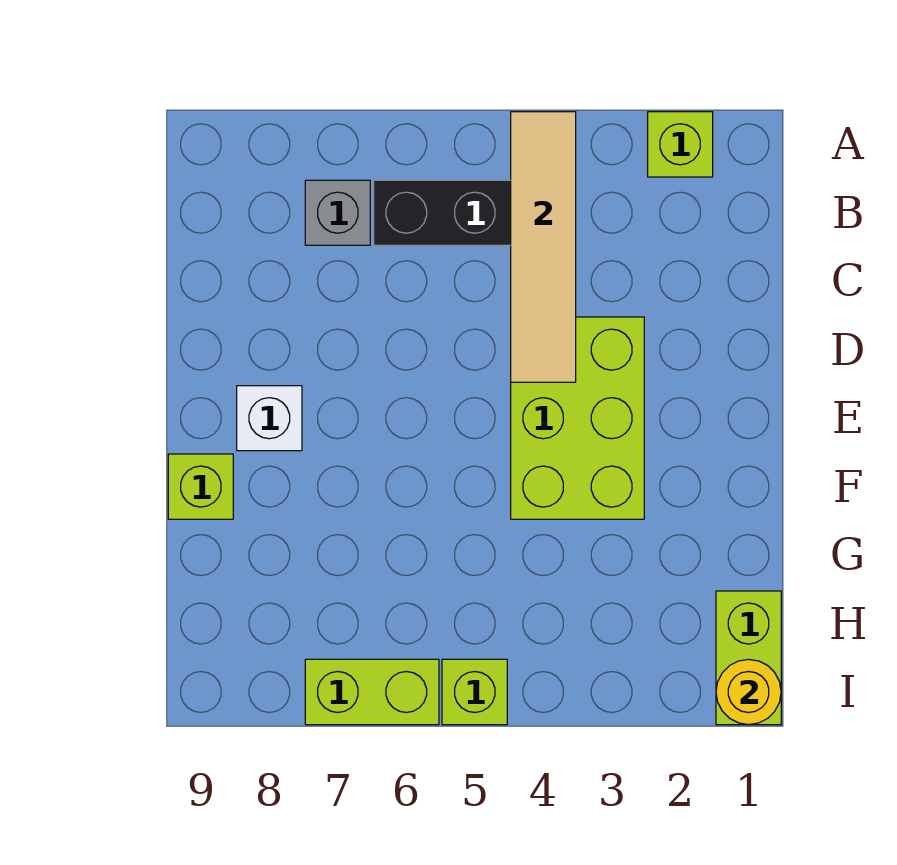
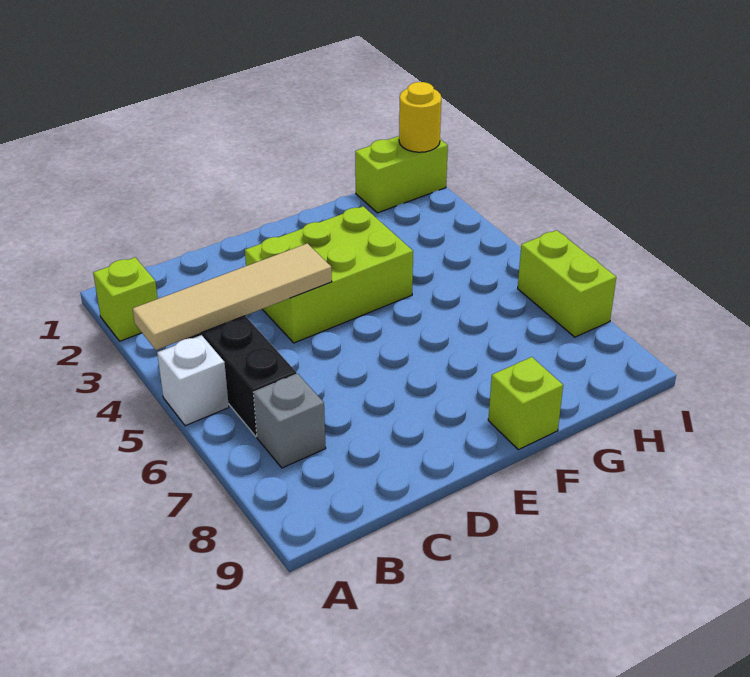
white brick E8 level 1 -> white brick A5 level 1
lime brick I5 level 1 -> none

